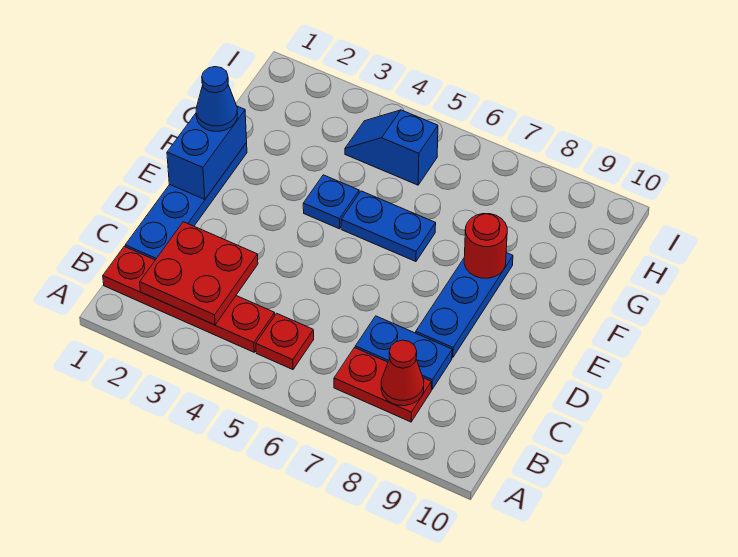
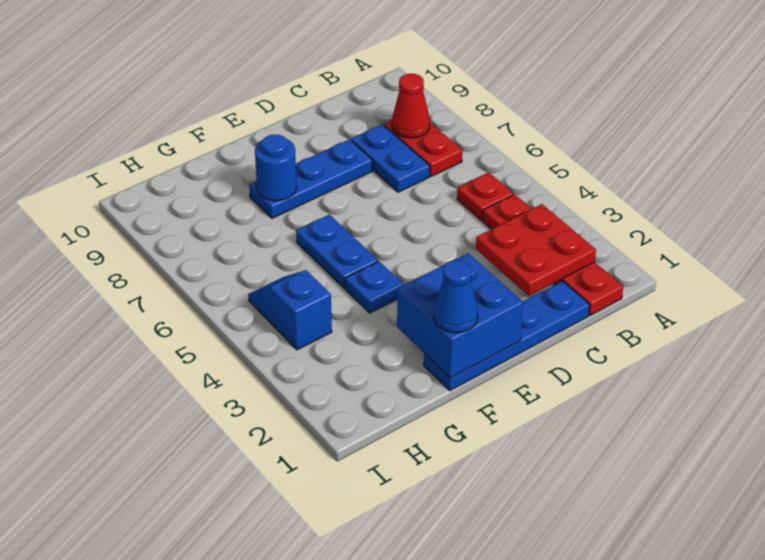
blue brick E1:F1 level 2 -> blue brick E1:F2 level 2
red round brick F8 level 2 -> blue round brick F8 level 2
blue slope H4:H5 level 1 top 5 -> blue slope H4:H5 level 1 top 4

